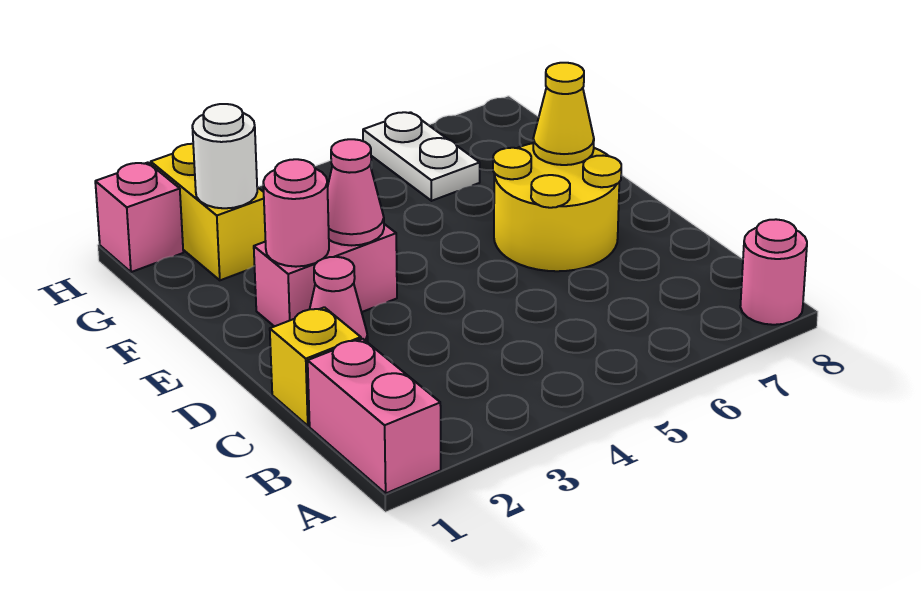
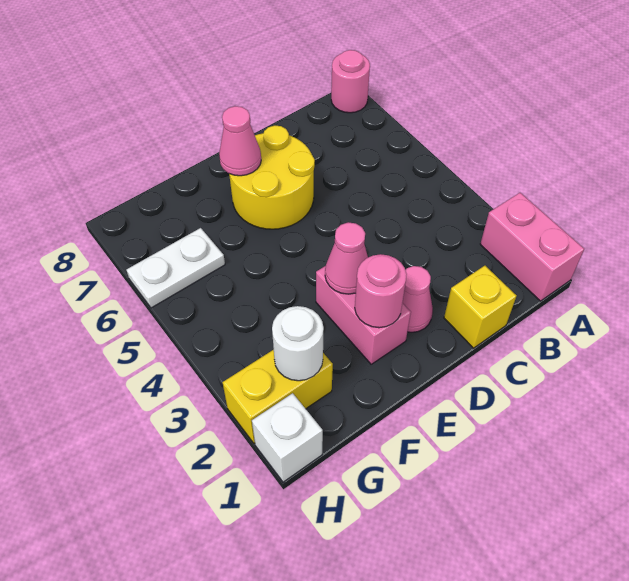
pink brick A1:B1 level 1 -> pink brick A1:A2 level 1
yellow cone E7 level 2 -> pink cone E7 level 2
pink brick H1 level 1 -> white brick H1 level 1

